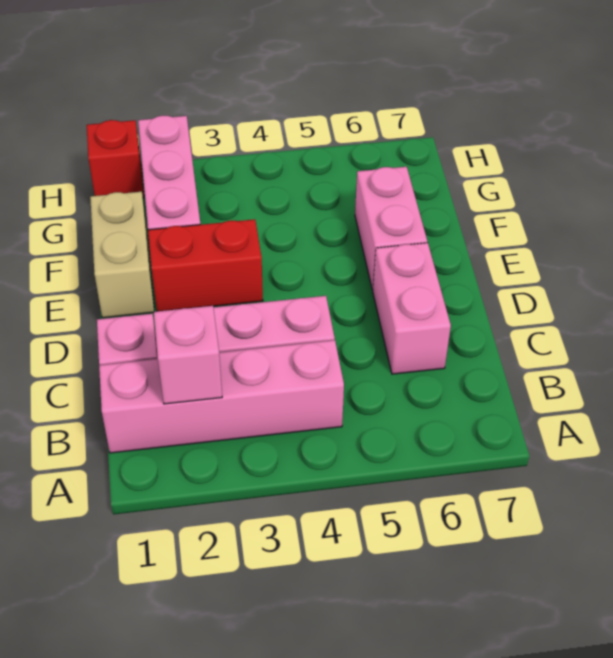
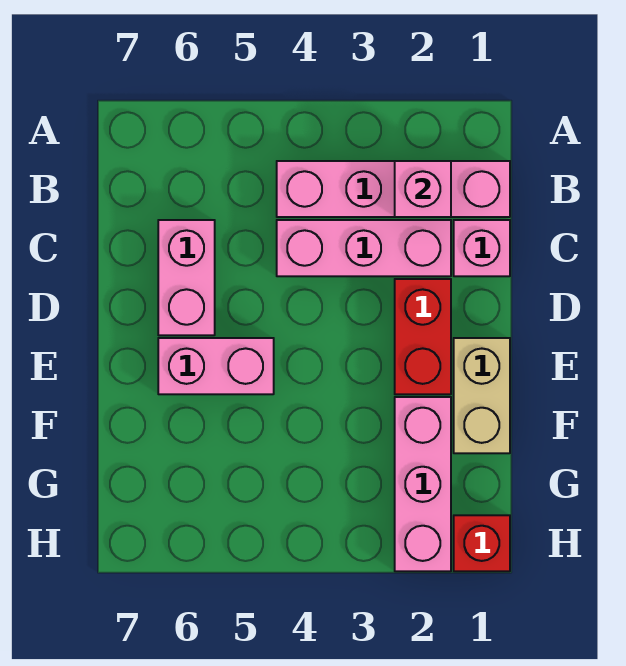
red brick E2:E3 level 1 -> red brick D2:E2 level 1
pink brick E6:F6 level 1 -> pink brick E5:E6 level 1

